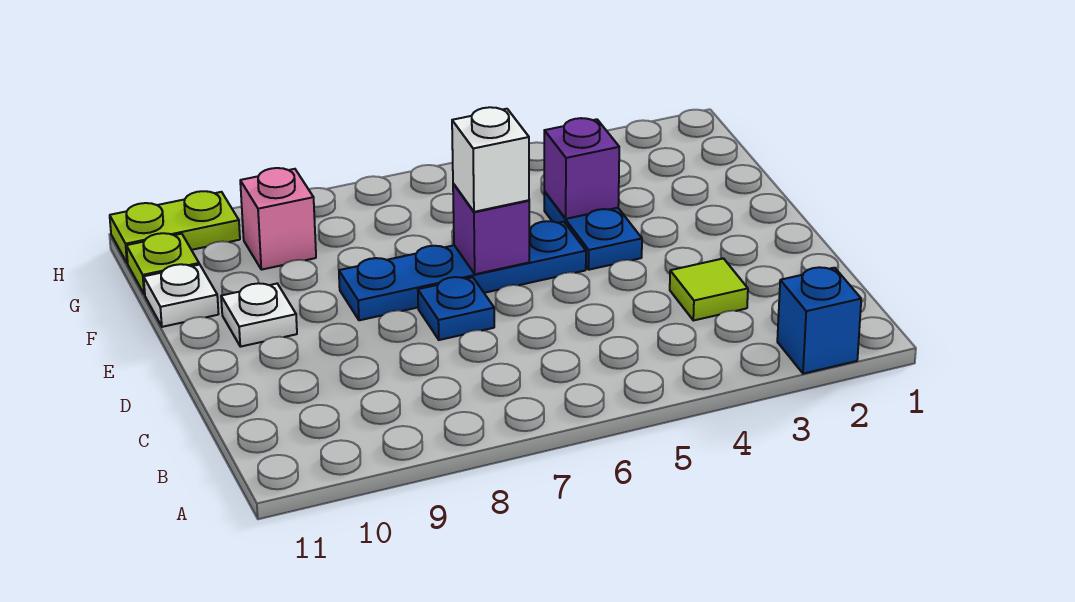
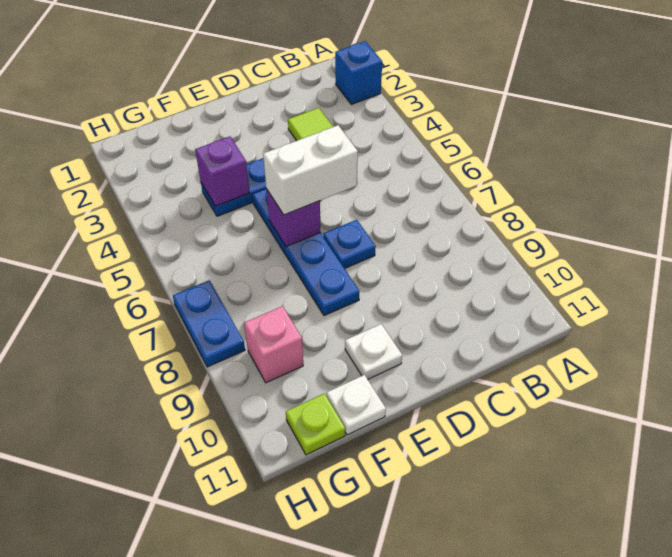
white brick E6 level 3 -> white brick D6:E6 level 3
none -> blue plate H7:H8 level 1
lime plate H10:H11 level 1 -> none

